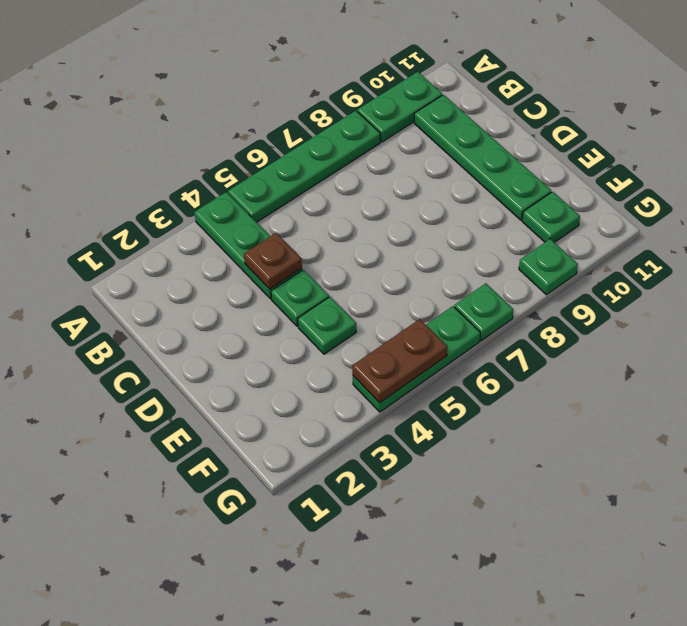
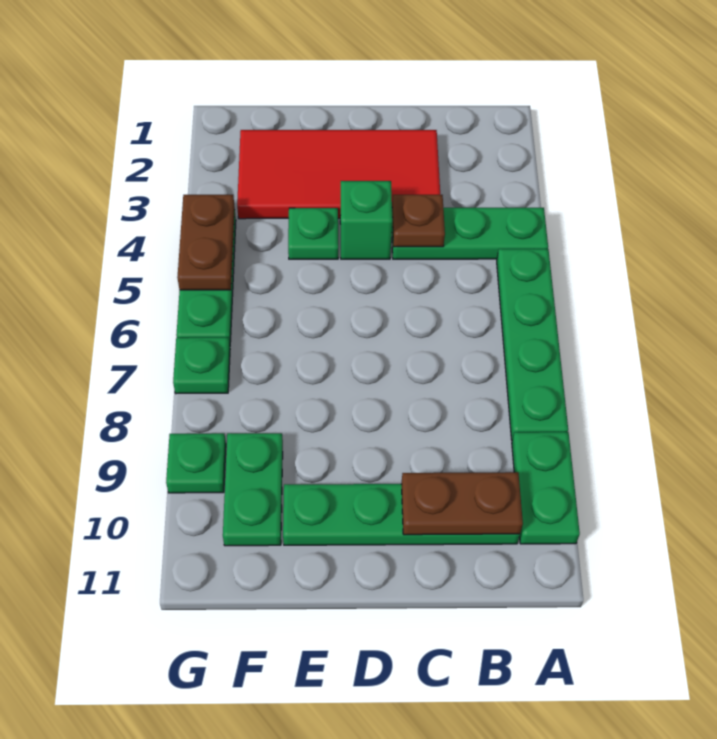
none -> brown plate B10:C10 level 2
none -> red tile C2:F3 level 1
green plate D4 level 1 -> green brick D4 level 1
green plate F10 level 1 -> green plate F9:F10 level 1

